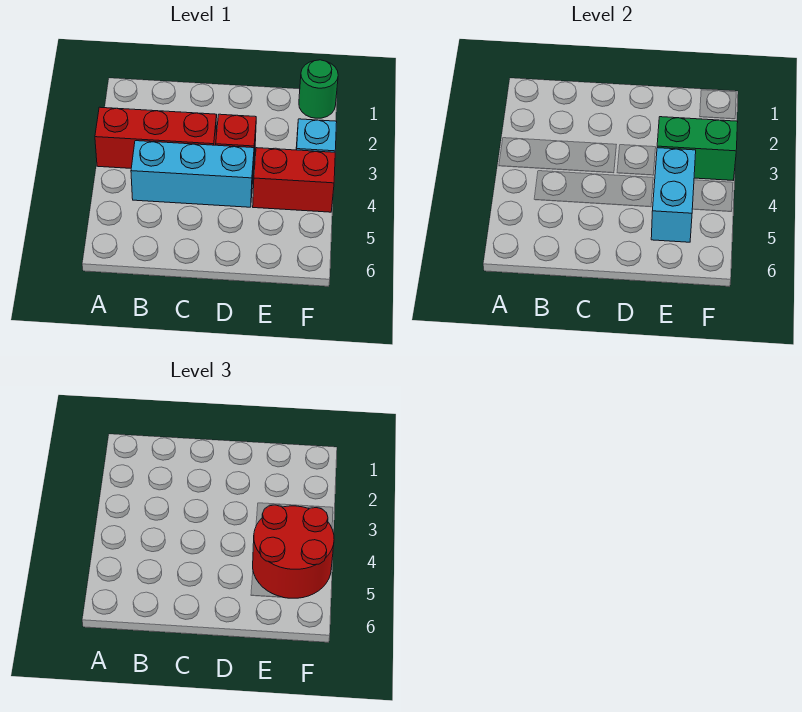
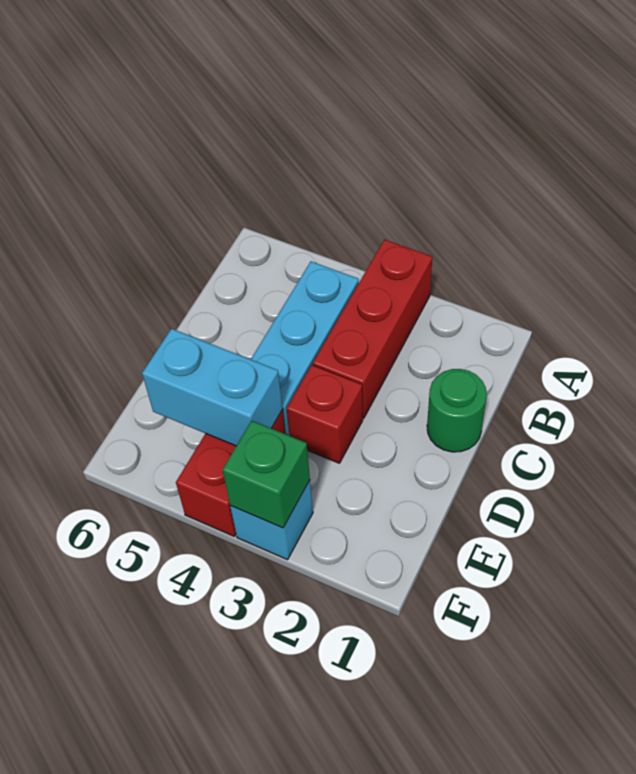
green brick E3:F3 level 2 -> green brick F3 level 2
red round brick E4:F5 level 3 -> none
green round brick F1 level 1 -> green round brick C1 level 1

